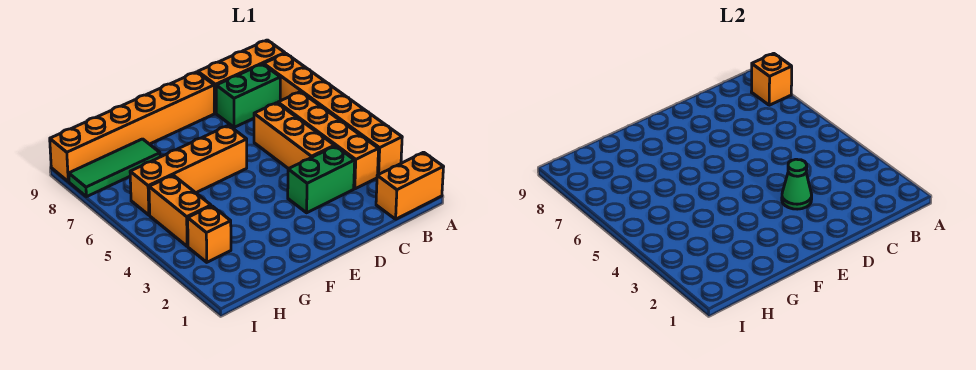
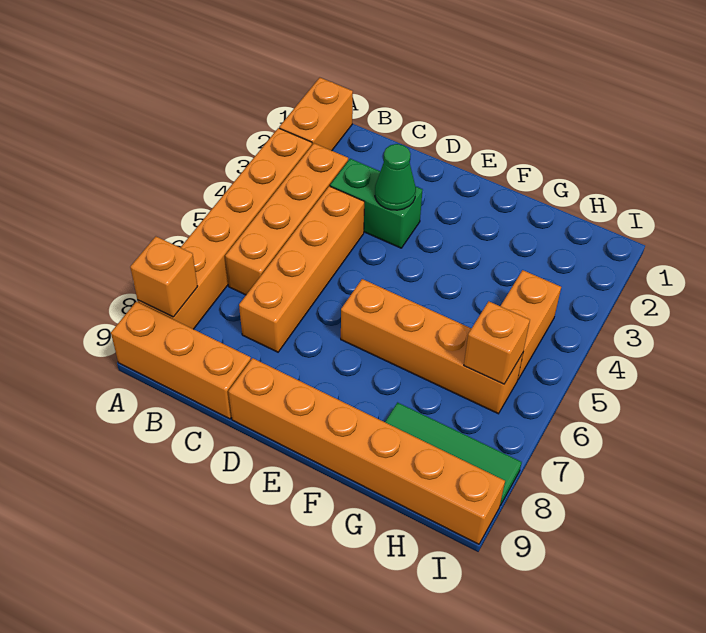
orange brick A1:B1 level 1 -> orange brick A1:A2 level 1
green brick B8:C8 level 1 -> none
orange brick C4:C6 level 1 -> orange brick C4:C7 level 1
orange brick H3 level 1 -> orange brick H6 level 2

